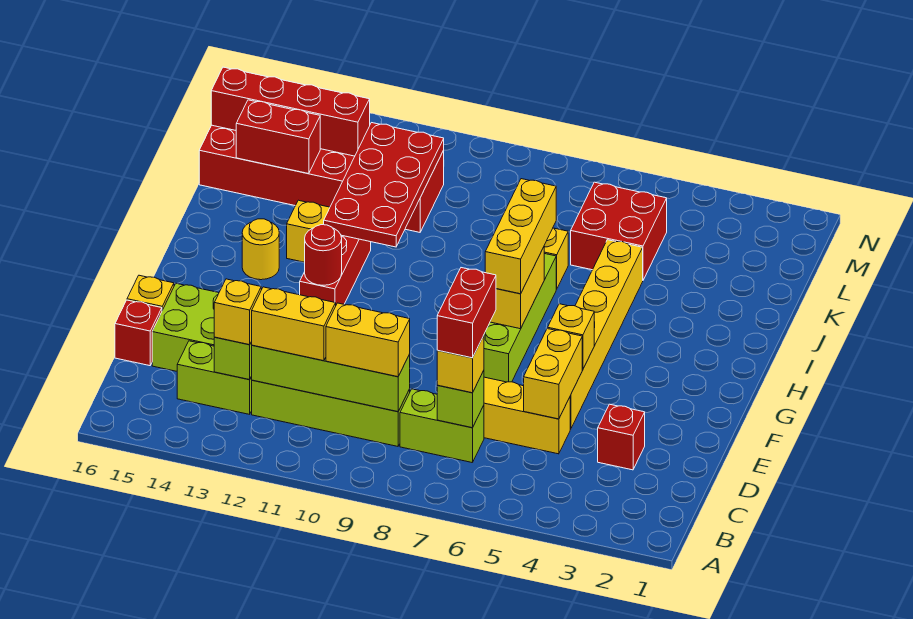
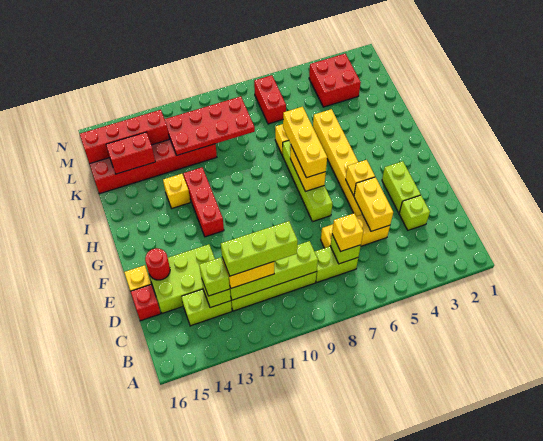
red brick C7:D7 level 4 -> red brick L7:M7 level 1
yellow brick C9:C10 level 3 -> none
none -> lime brick C10:C12 level 4
yellow brick C13 level 3 -> lime brick C13 level 3
red brick D3 level 1 -> lime brick D3 level 1
none -> lime brick E3:F3 level 1
red round brick G12 level 2 -> red round brick E15 level 2
yellow round brick H14 level 1 -> none
red plate I11:L12 level 2 -> red plate K9:L12 level 2
red brick K5:L6 level 1 -> red brick L3:M4 level 1

